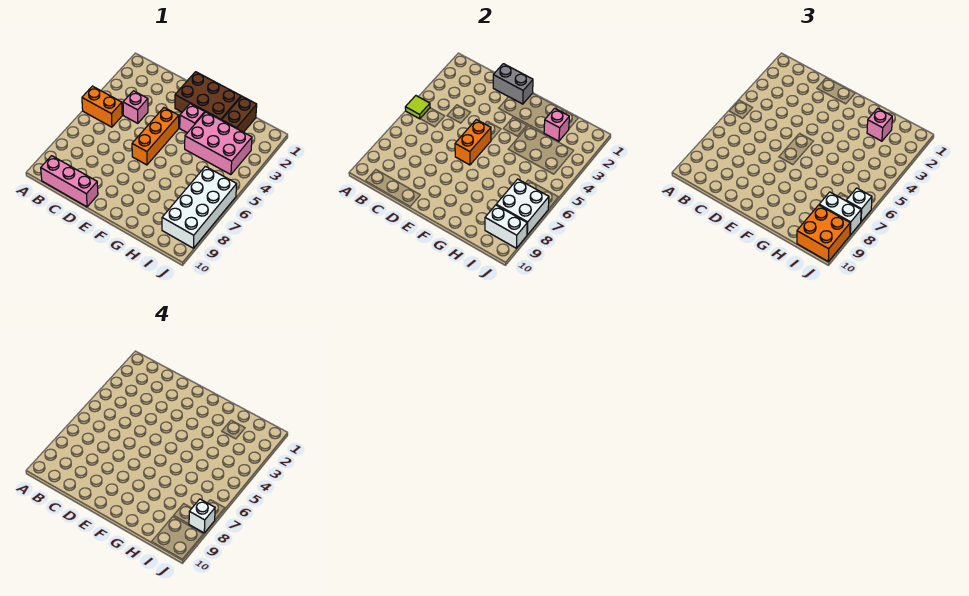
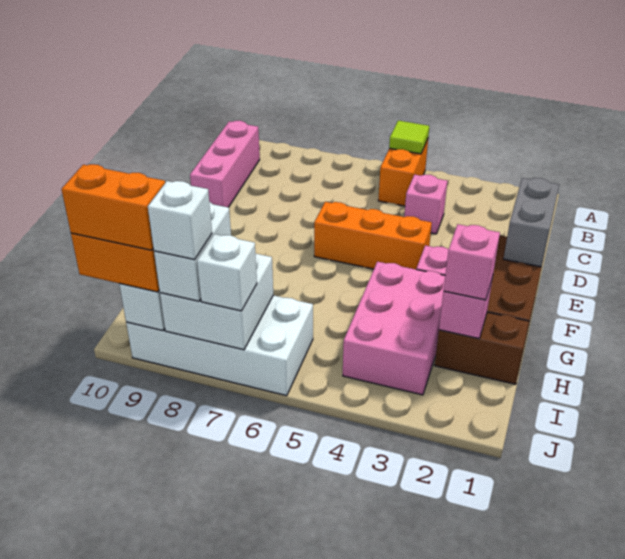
orange brick E5:E6 level 2 -> orange brick J9:J10 level 4

